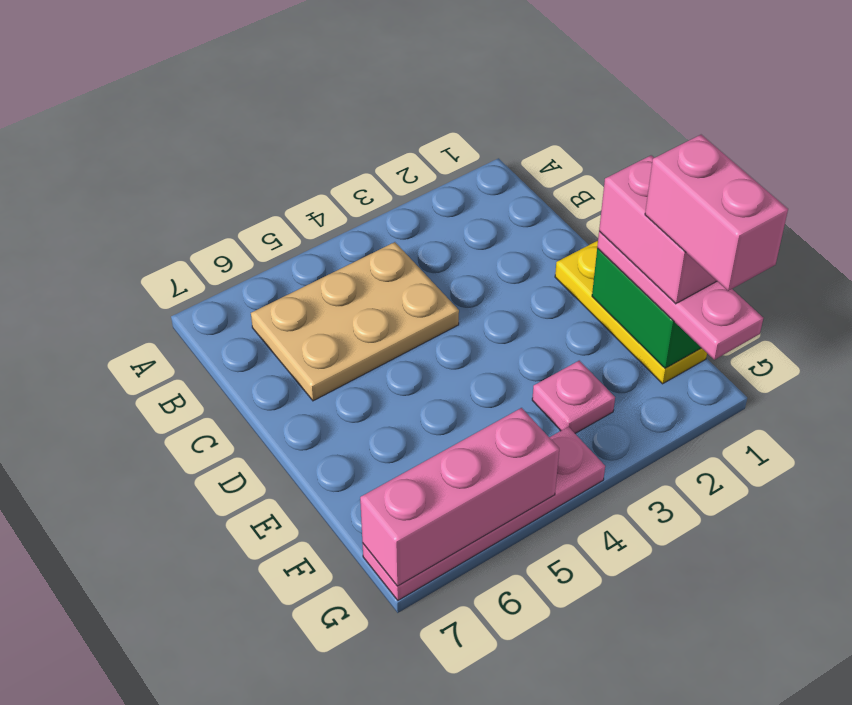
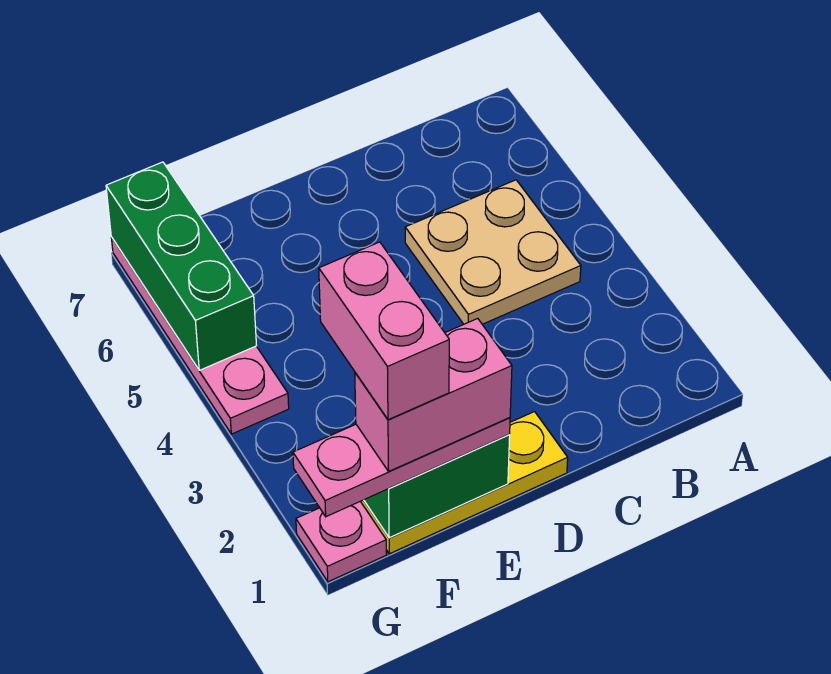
tan plate B4:C6 level 1 -> tan plate B4:C5 level 1
pink brick F1:G1 level 5 -> pink brick F1:F2 level 5
pink plate F3 level 1 -> pink plate G1 level 1
pink brick G5:G7 level 2 -> green brick G5:G7 level 2

